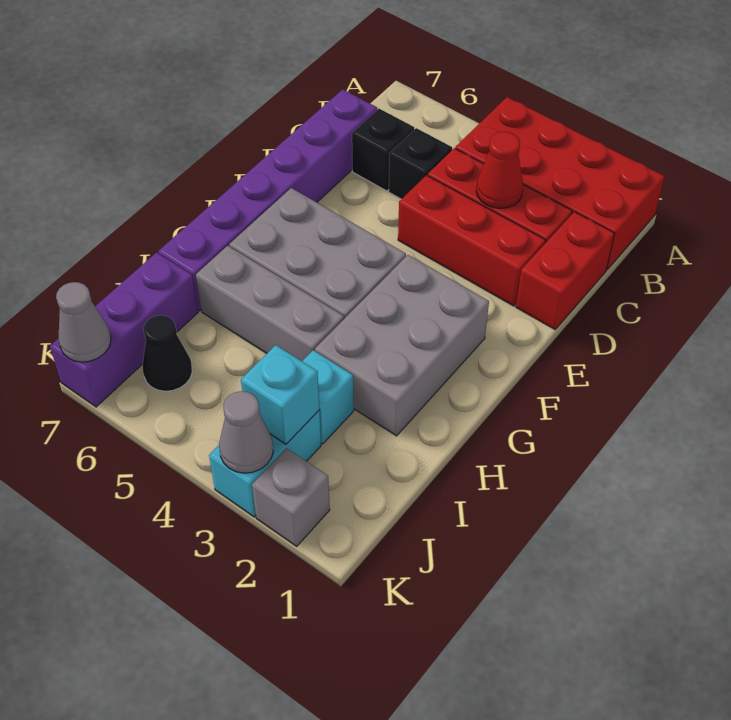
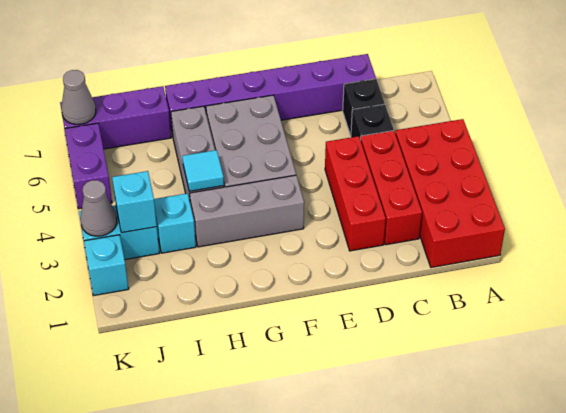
red brick C1:D1 level 1 -> none
red cone C3 level 2 -> none
grey brick F2:H3 level 1 -> grey brick F3:H3 level 1
none -> cyan tile H4 level 2
black cone J6 level 1 -> none
grey brick K2 level 1 -> cyan brick K2 level 1
none -> purple brick K5:K6 level 1

